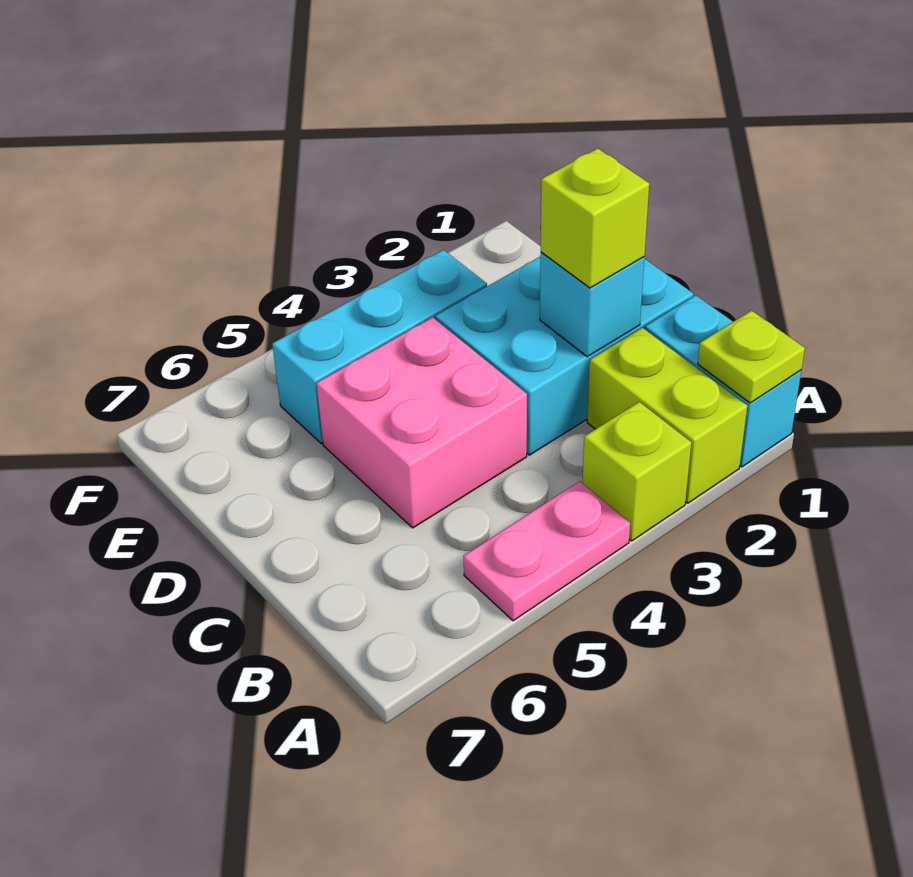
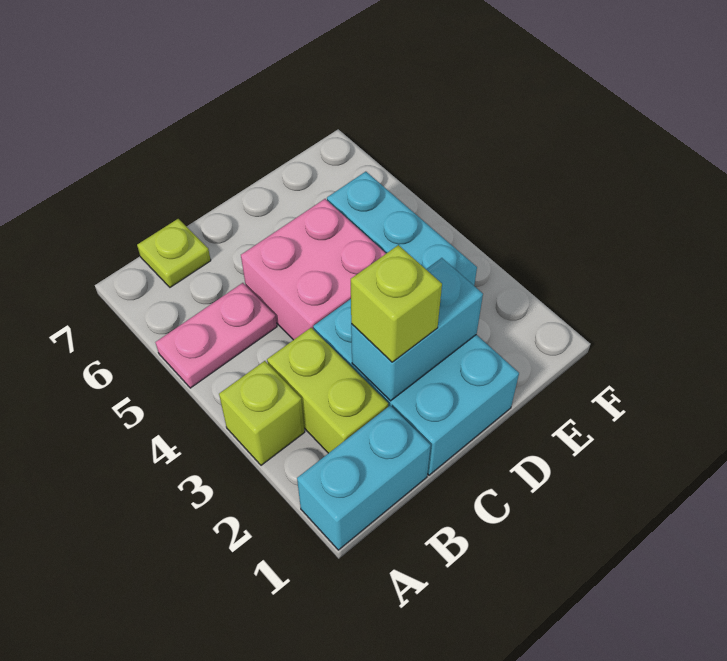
lime plate A1 level 2 -> lime plate B7 level 1
lime brick A2:B2 level 1 -> lime brick B2:B3 level 1
pink plate A4:A5 level 1 -> pink plate A5:B5 level 1
cyan brick C2 level 2 -> cyan brick C2:D2 level 2

